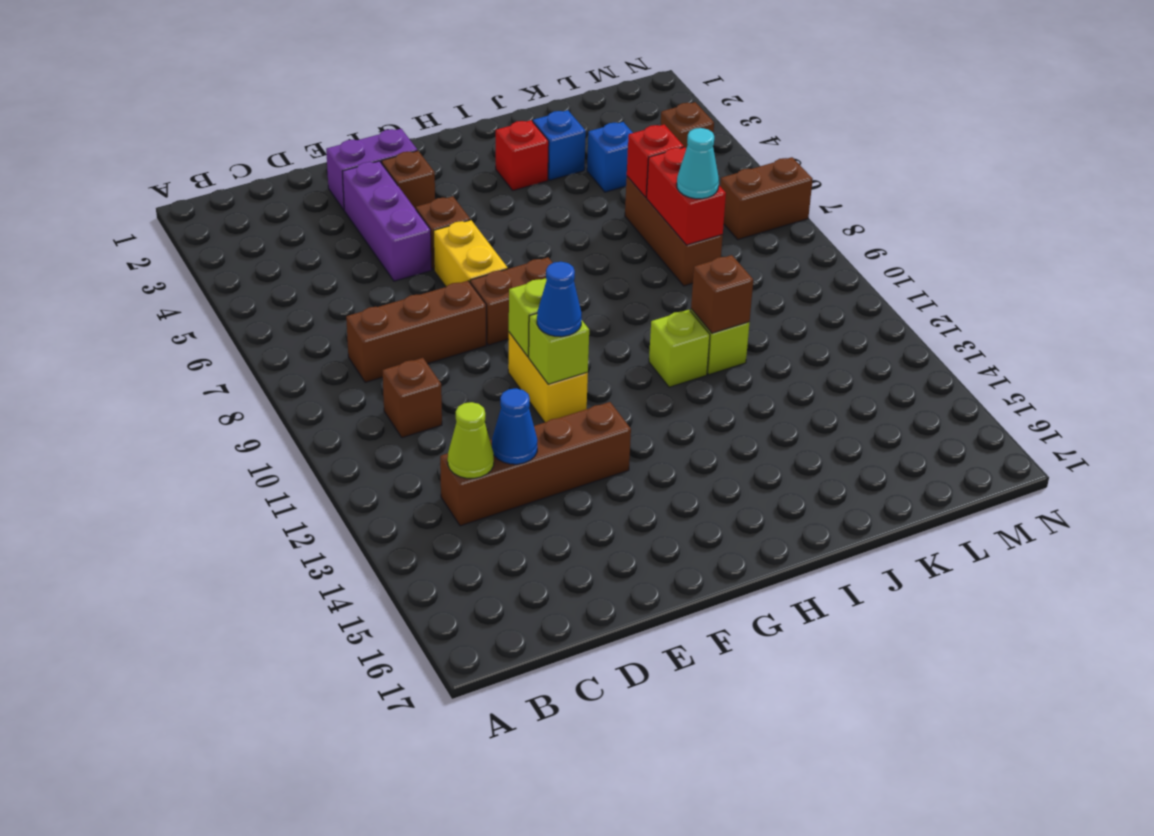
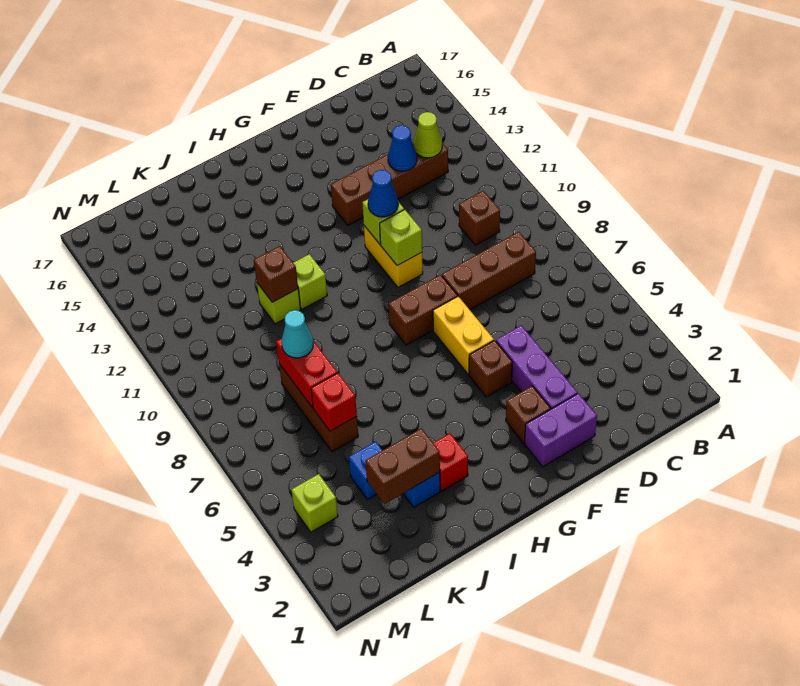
brown brick M4 level 1 -> lime brick M4 level 1
brown brick M7:N7 level 1 -> brown brick J3:K3 level 2

